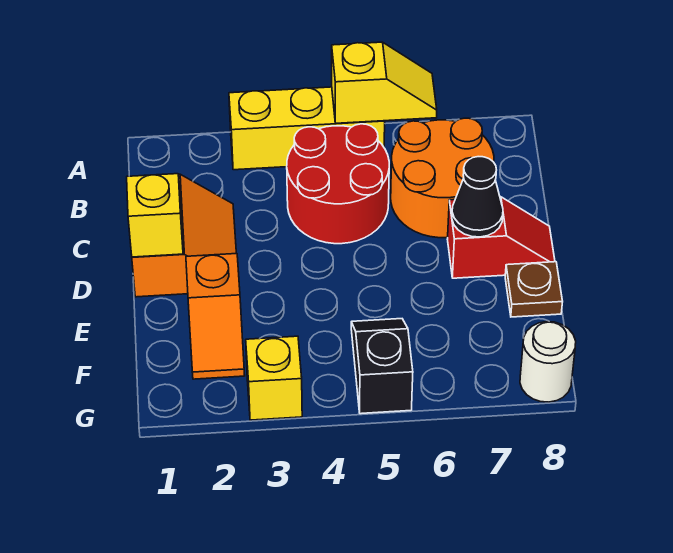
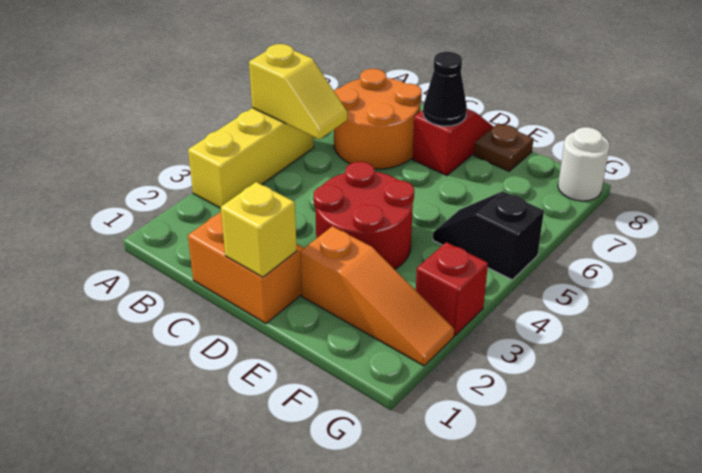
yellow slope A5:A6 level 2 top 5 -> yellow slope A5:B5 level 2 top A
red round brick B4:C5 level 1 -> red round brick D3:E4 level 1
orange slope E2:F2 level 1 top E -> orange slope E2:G2 level 1 top E
yellow brick G3 level 1 -> red brick G3 level 1

